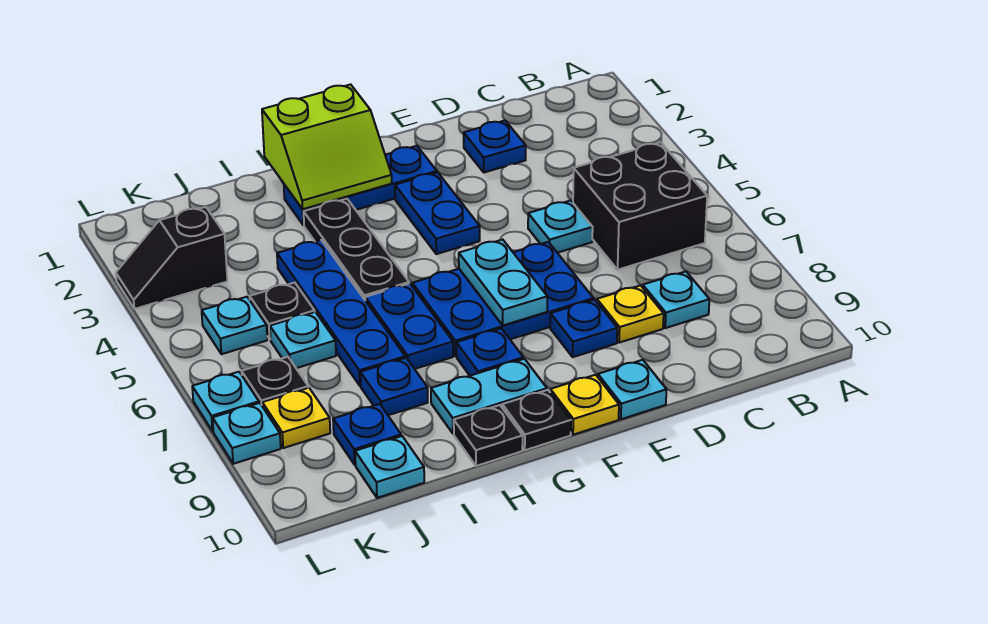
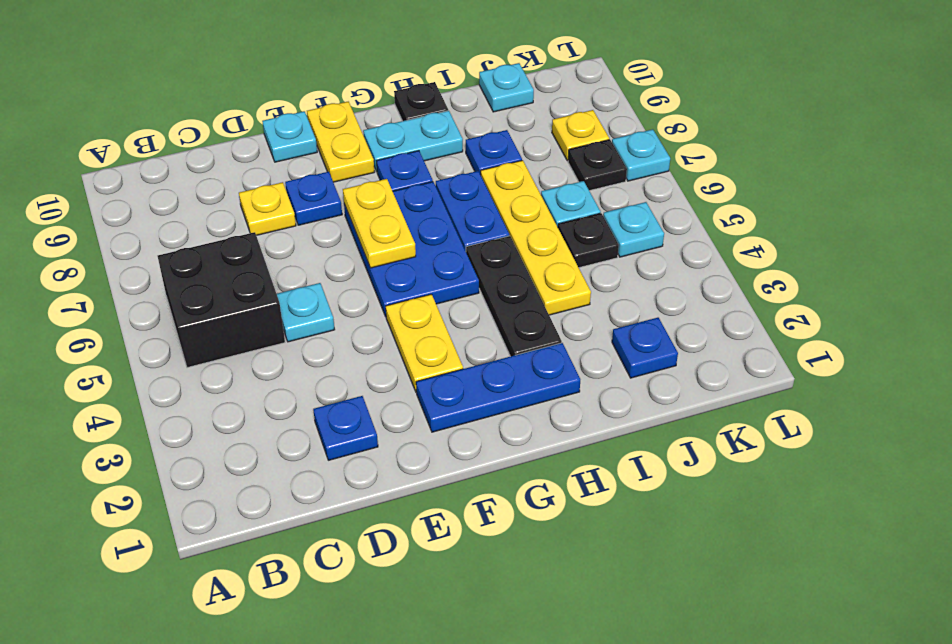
cyan plate C8 level 1 -> none
blue plate E6:G7 level 1 -> blue plate F5:G7 level 1
blue plate F3:F4 level 1 -> yellow plate F3:F4 level 1
cyan plate F6:F7 level 2 -> yellow plate F6:F7 level 2
yellow plate F10 level 1 -> yellow plate F9:F10 level 1
lime slope G1:H2 level 2 top 1 -> none
black plate G10 level 1 -> none
blue plate I4:I7 level 1 -> yellow plate I4:I7 level 1
blue plate J9 level 1 -> blue plate J2 level 1
black slope K3:L3 level 1 top K -> none
cyan plate L8 level 1 -> none

